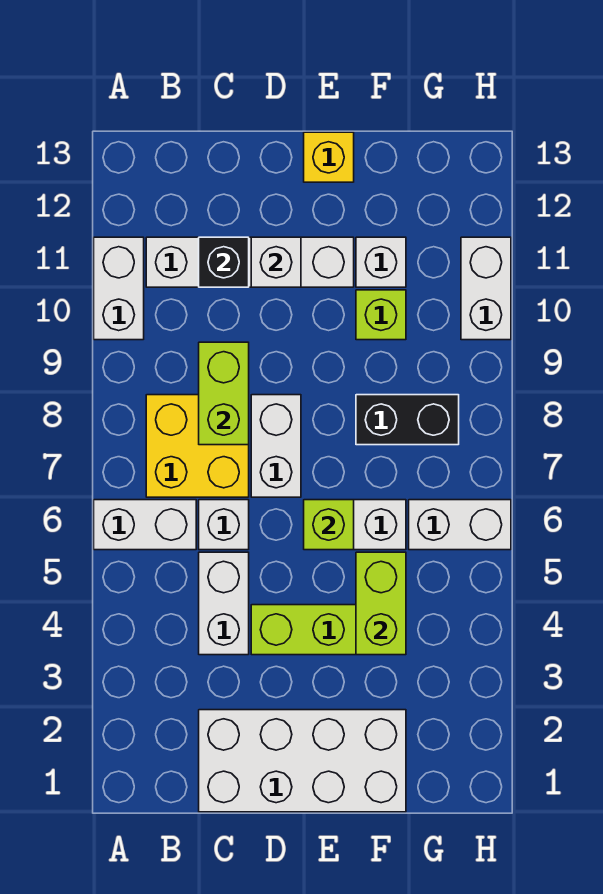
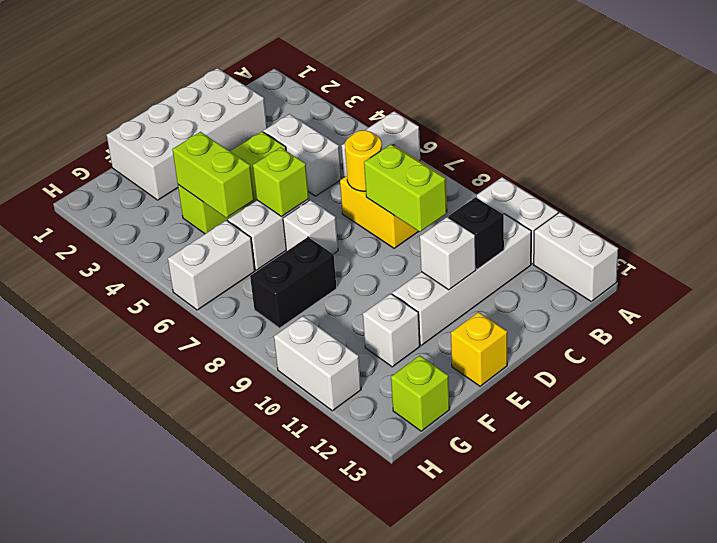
white brick C6 level 1 -> white brick E7 level 1
none -> yellow round brick C7 level 2
white brick D7:D8 level 1 -> white brick A12:A13 level 1
lime brick F10 level 1 -> lime brick G13 level 1

